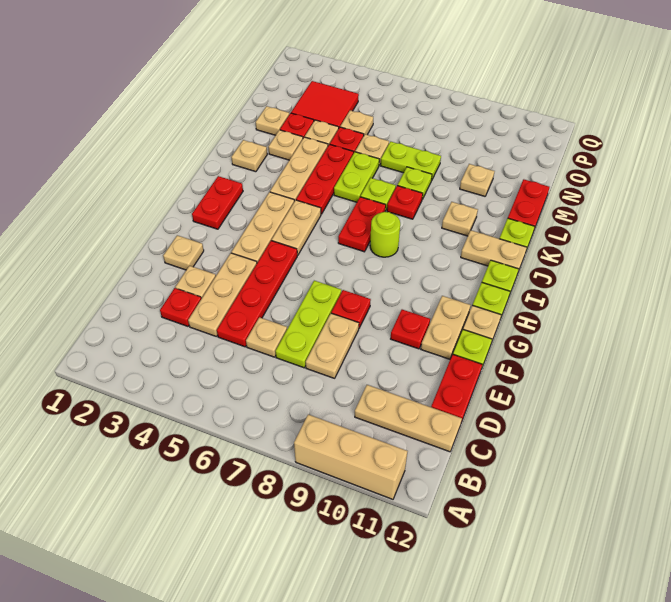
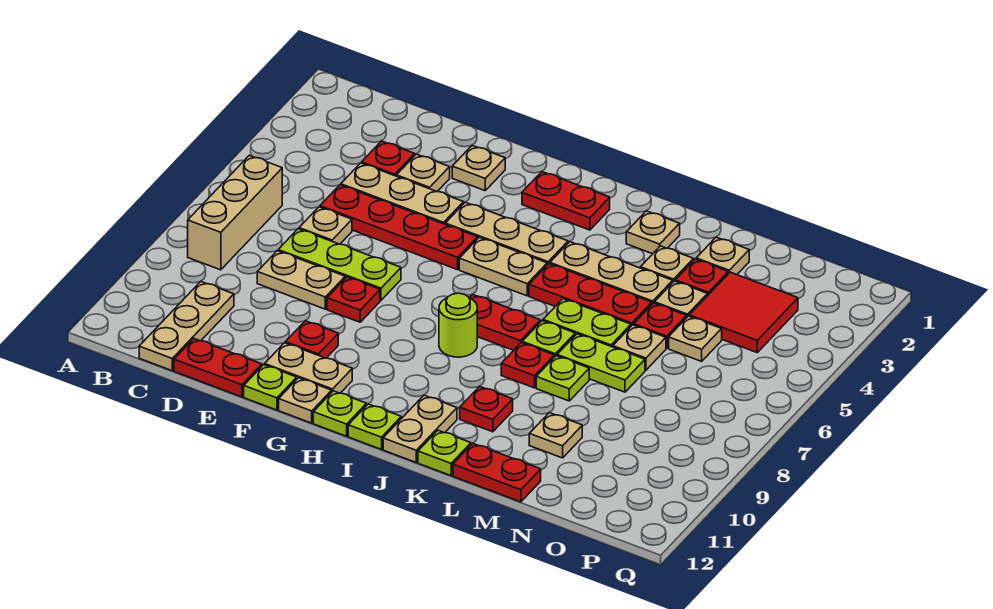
tan brick A9:A11 level 1 -> tan brick B6:B8 level 1
tan plate K10 level 1 -> red plate K10 level 1
lime plate M7:M8 level 1 -> lime plate L7:M7 level 1

